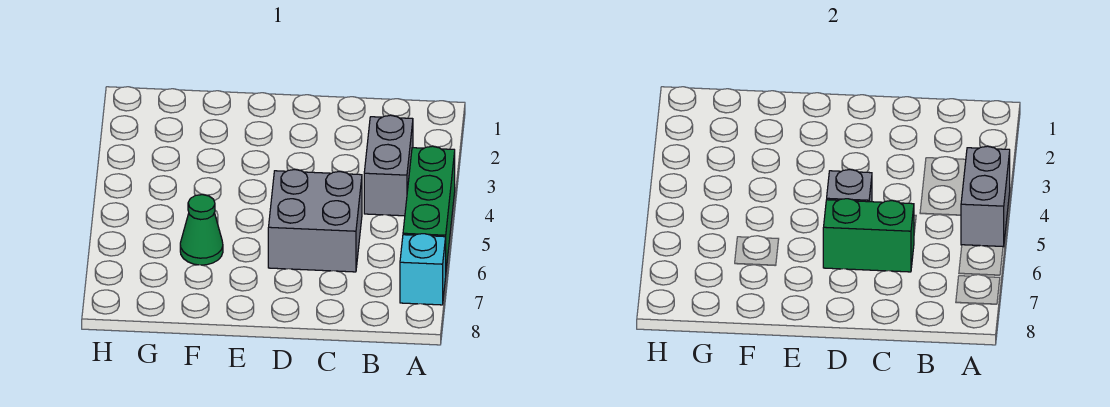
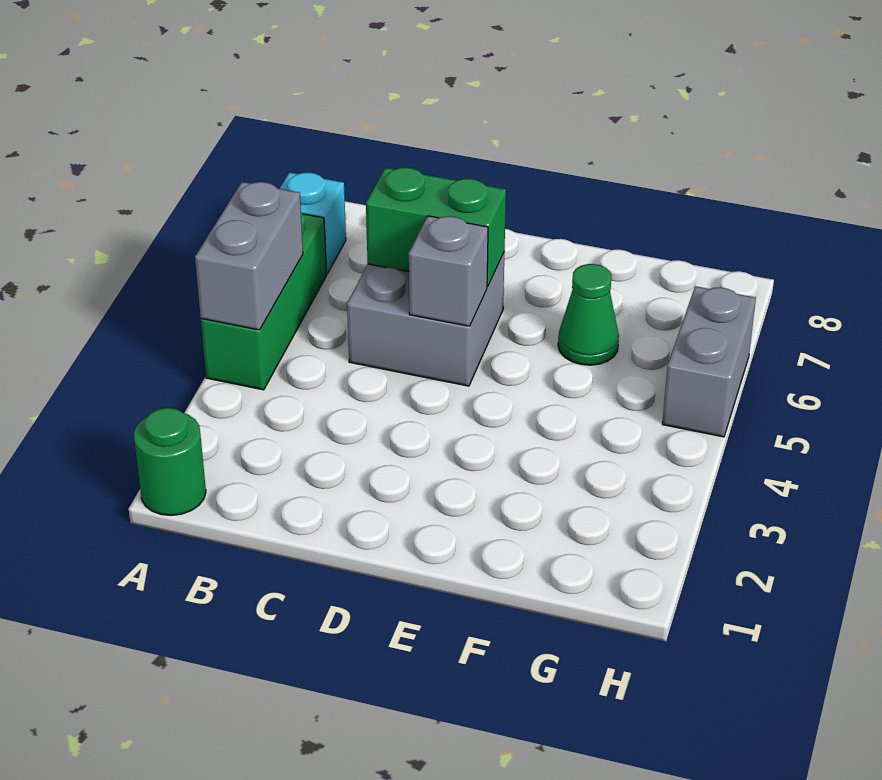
none -> green round brick A1 level 1
grey brick B3:B4 level 1 -> grey brick H5:H6 level 1

